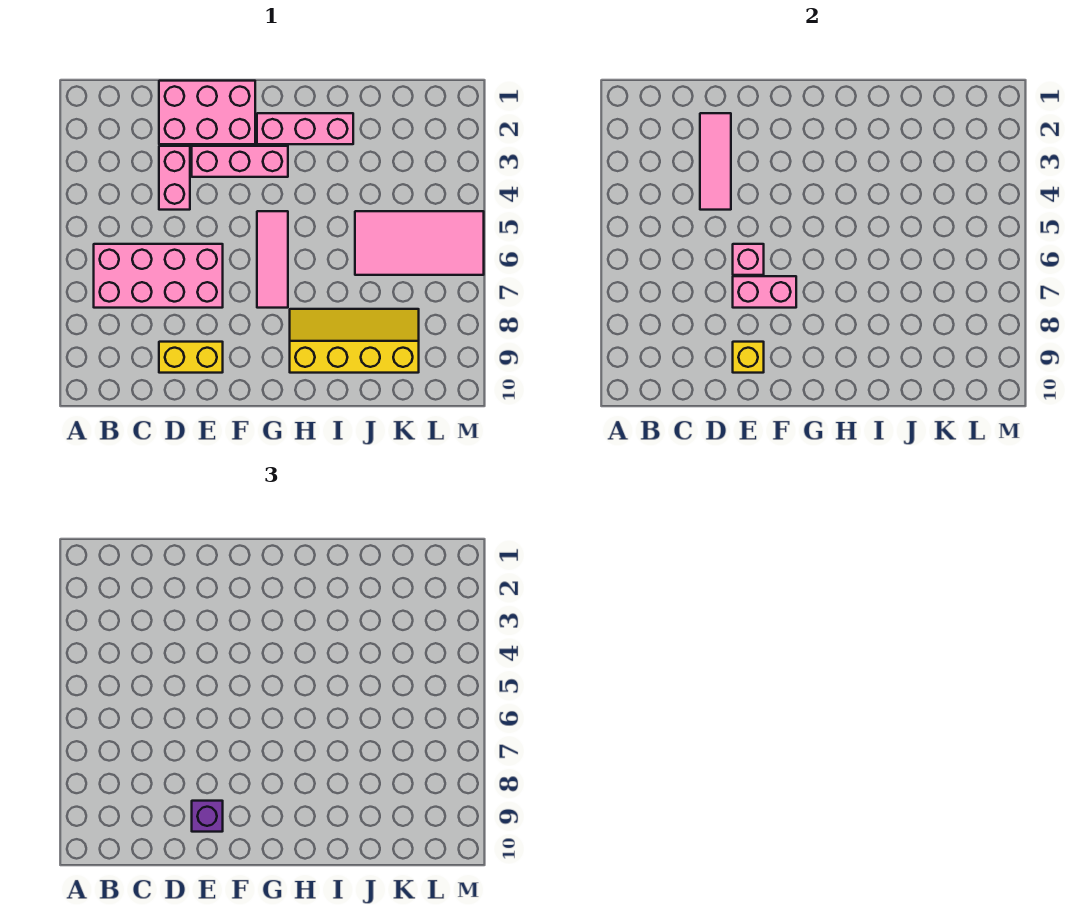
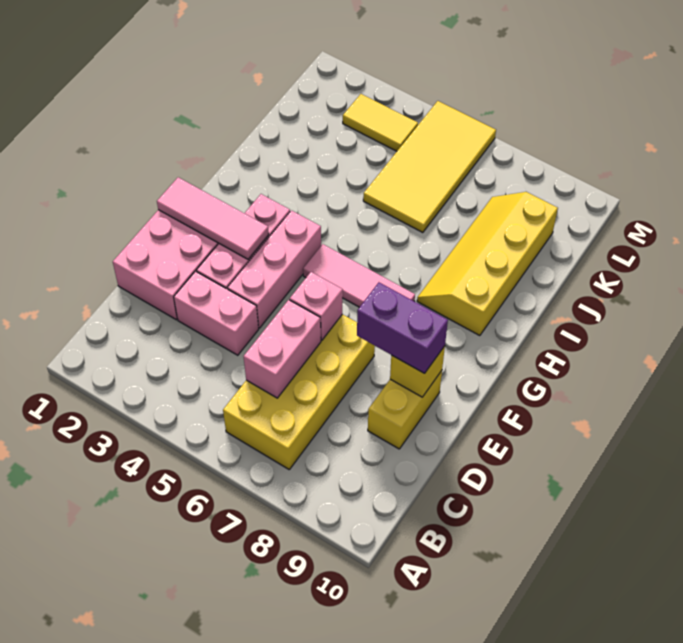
pink brick B6:E7 level 1 -> yellow brick B6:E7 level 1
pink tile D2:D4 level 2 -> pink tile F1:F3 level 2
pink brick E7:F7 level 2 -> pink brick C6:D6 level 2
purple brick E9 level 3 -> purple brick E8:E9 level 3
pink brick G2:I2 level 1 -> pink brick E4:G4 level 1
pink tile J5:M6 level 1 -> yellow tile J5:M6 level 1
none -> yellow tile L3:L4 level 1

